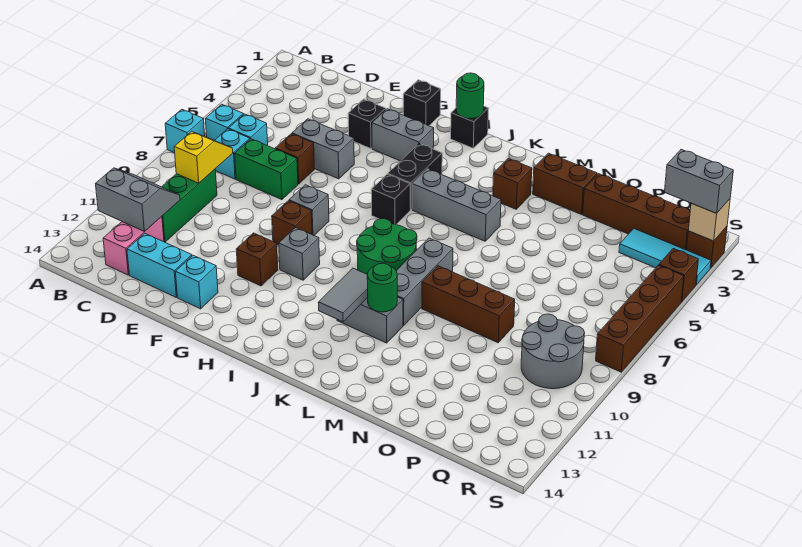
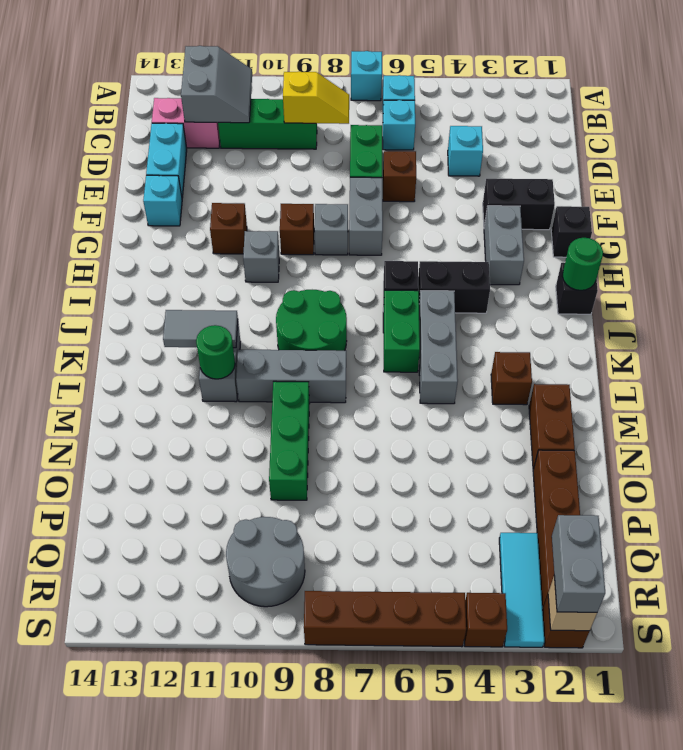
cyan brick C7 level 1 -> cyan brick D4 level 1
grey brick E5:F5 level 1 -> grey brick F7:G7 level 1
black brick F3 level 1 -> black brick F2:F3 level 1
none -> green brick J6:K6 level 1
brown brick M9:O9 level 1 -> green brick M9:O9 level 1

